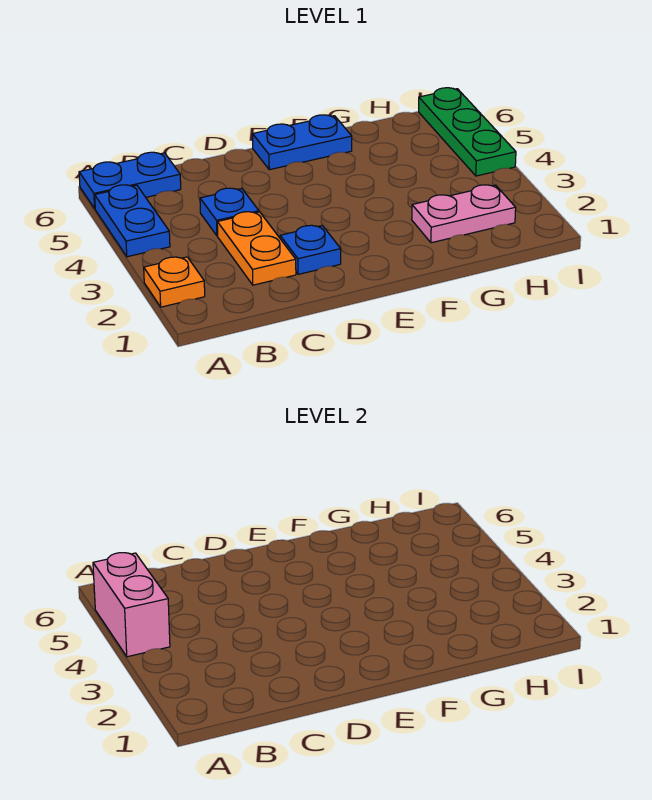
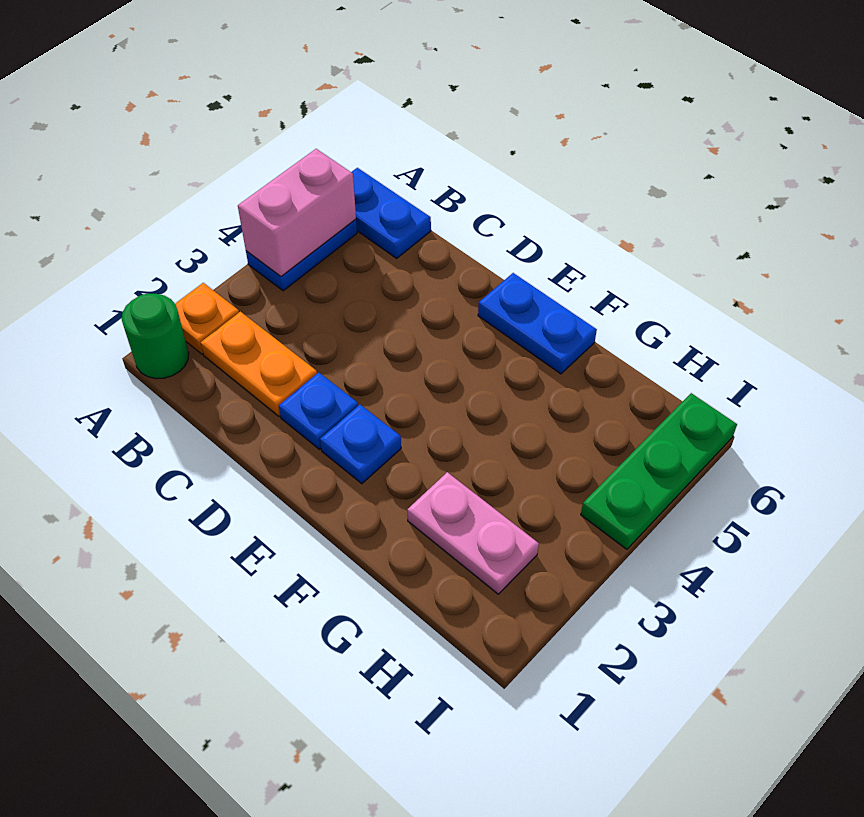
none -> green round brick A1 level 1
orange plate C2:C3 level 1 -> orange plate B2:C2 level 1
blue plate C4 level 1 -> blue plate E2 level 1

